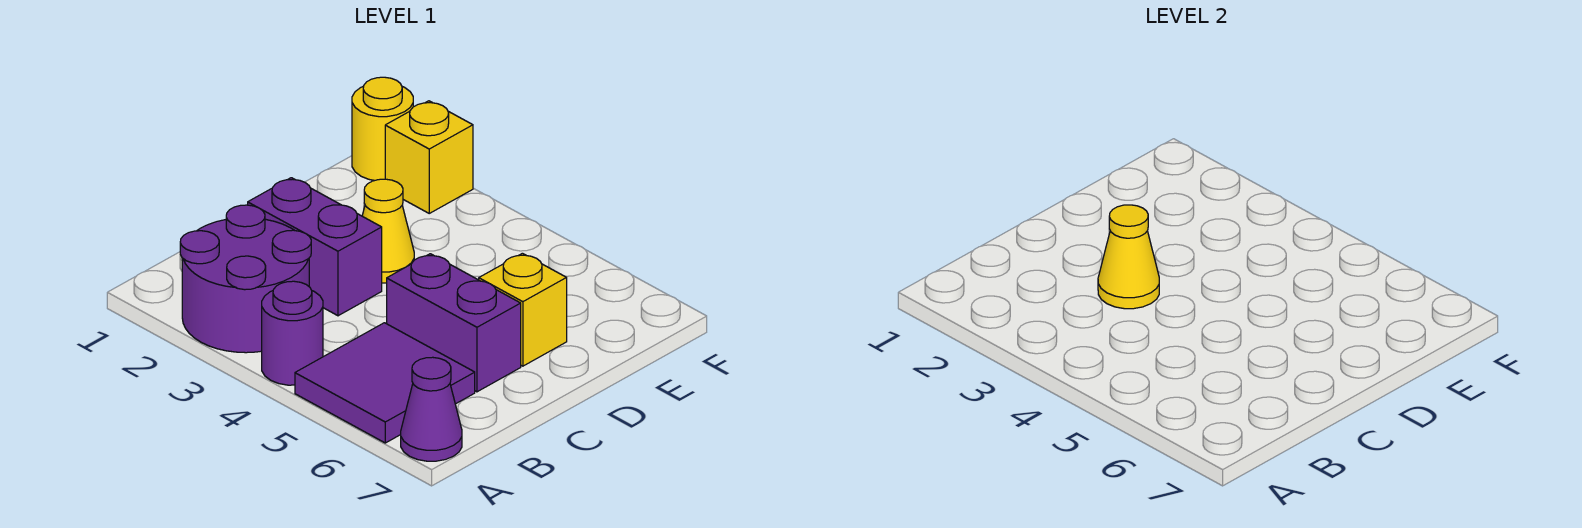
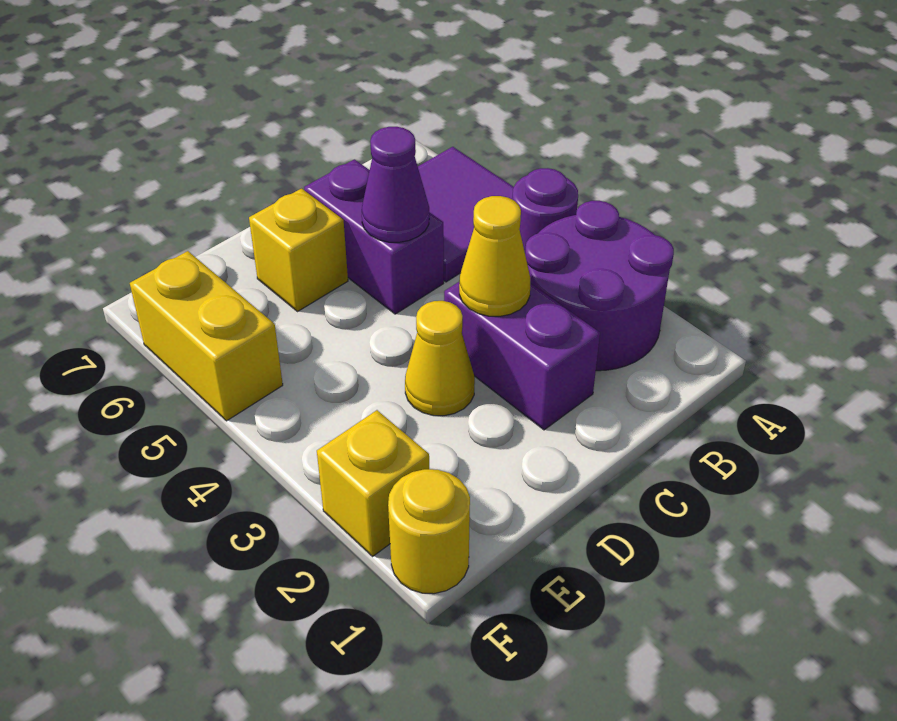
purple cone A7 level 1 -> purple cone C5 level 2
none -> yellow brick F5:F6 level 1

